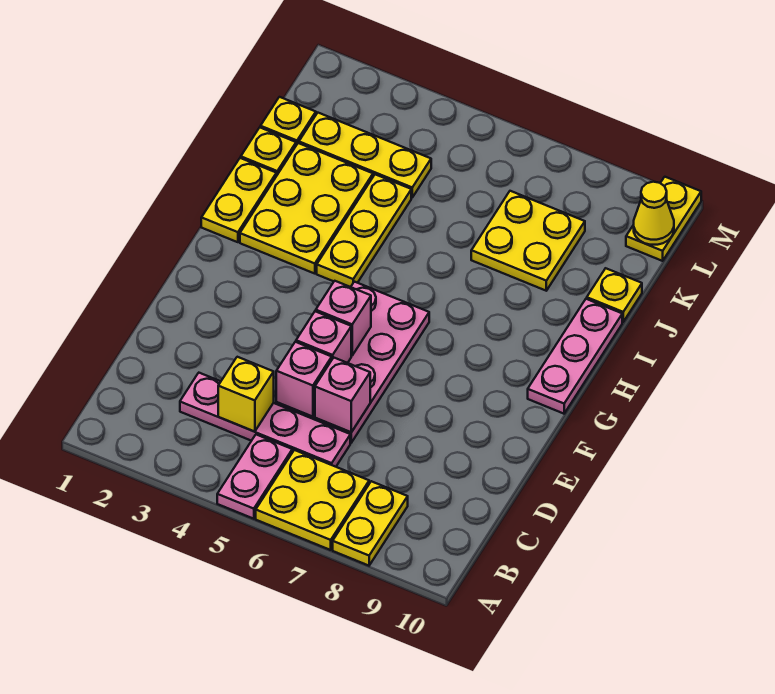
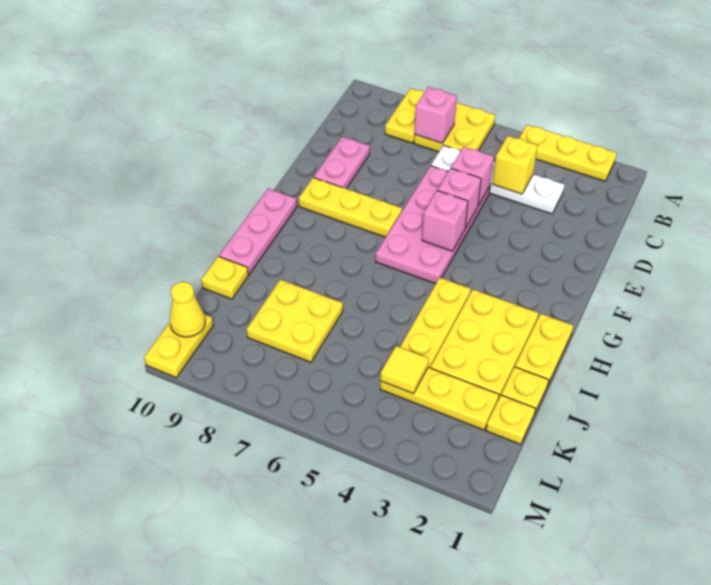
none -> yellow plate A2:A4 level 1
pink plate A5:B5 level 1 -> pink plate D9:E9 level 1
pink plate C3:C6 level 1 -> white plate C3:C6 level 1
pink brick D6 level 2 -> pink brick B7 level 2
none -> yellow plate F7:F9 level 1
none -> yellow tile K4 level 2

